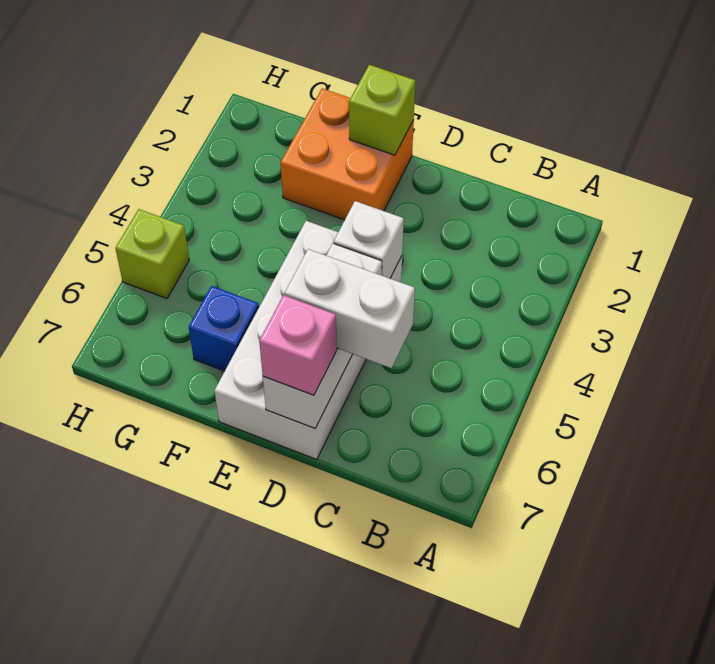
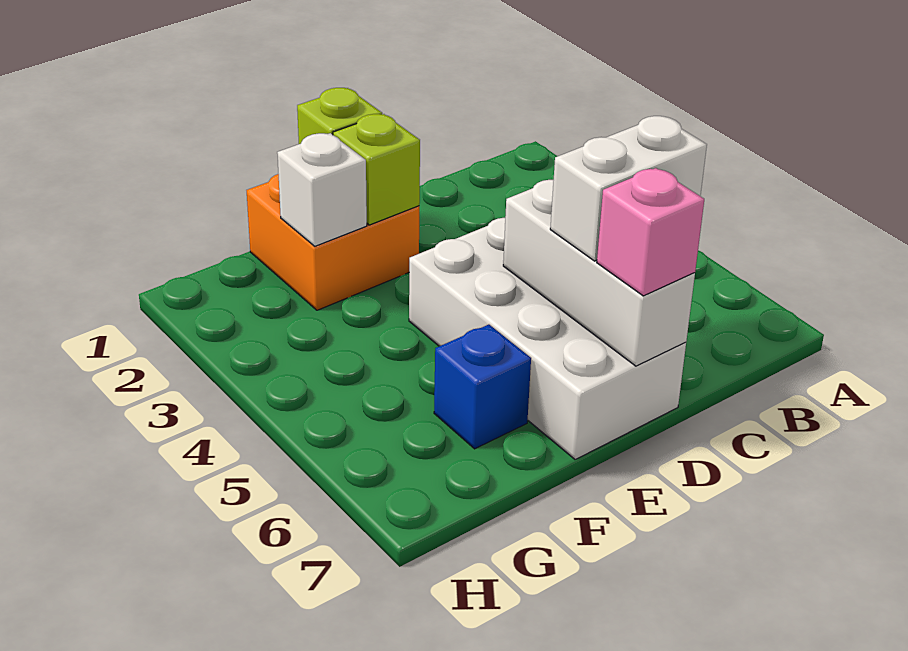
white brick D4 level 2 -> white brick F2 level 2
lime brick H5 level 1 -> lime brick E2 level 2

